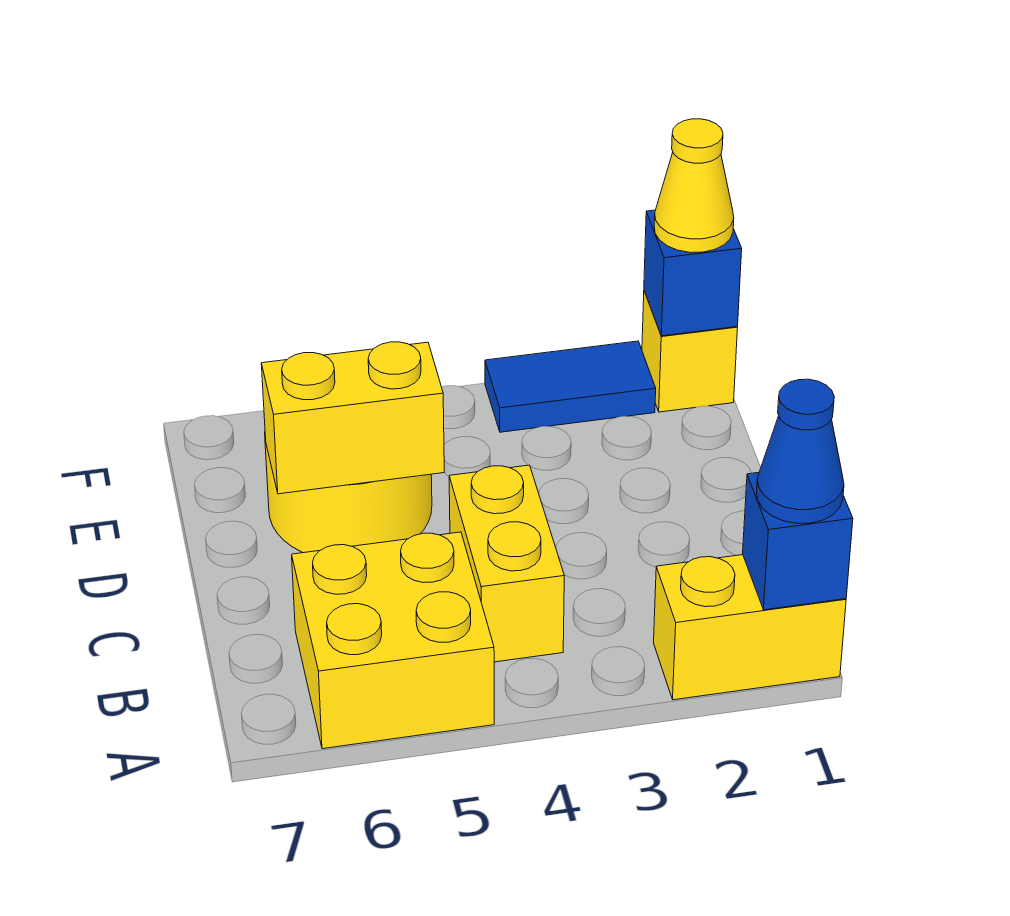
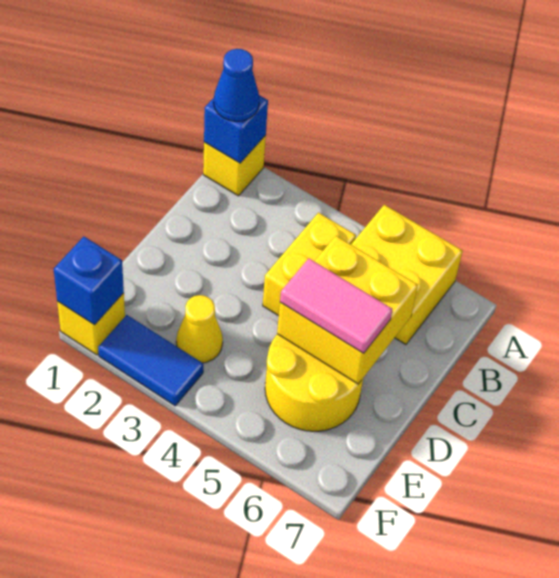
yellow brick A1:A2 level 1 -> yellow brick A1 level 1
yellow brick D5:D6 level 2 -> yellow brick C5:D6 level 2
none -> pink tile D5:D6 level 3
yellow cone F1 level 3 -> yellow cone E3 level 1

